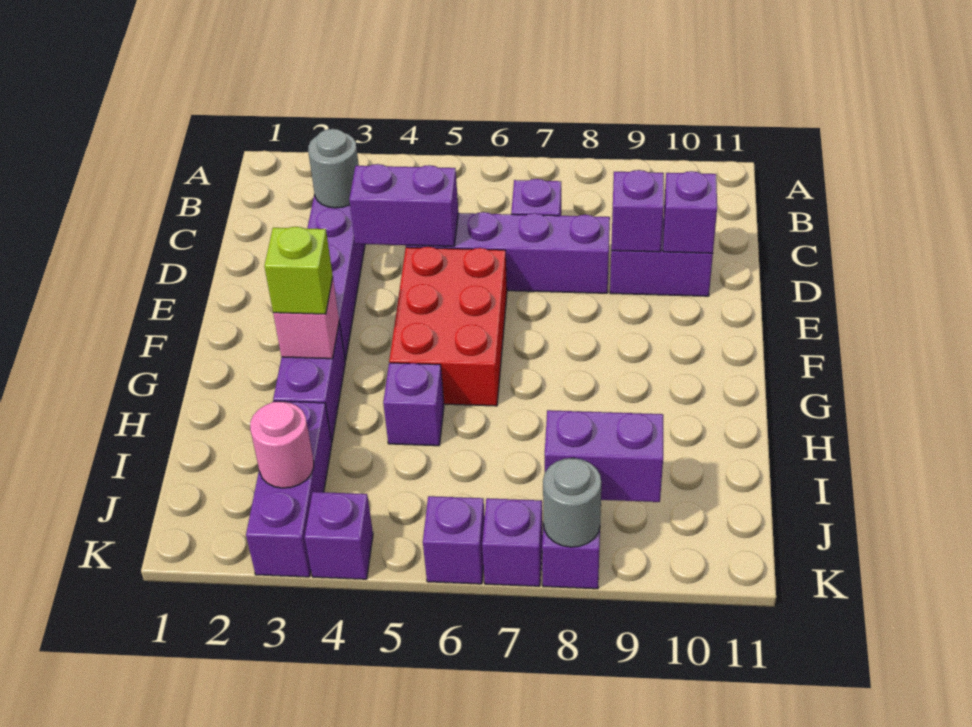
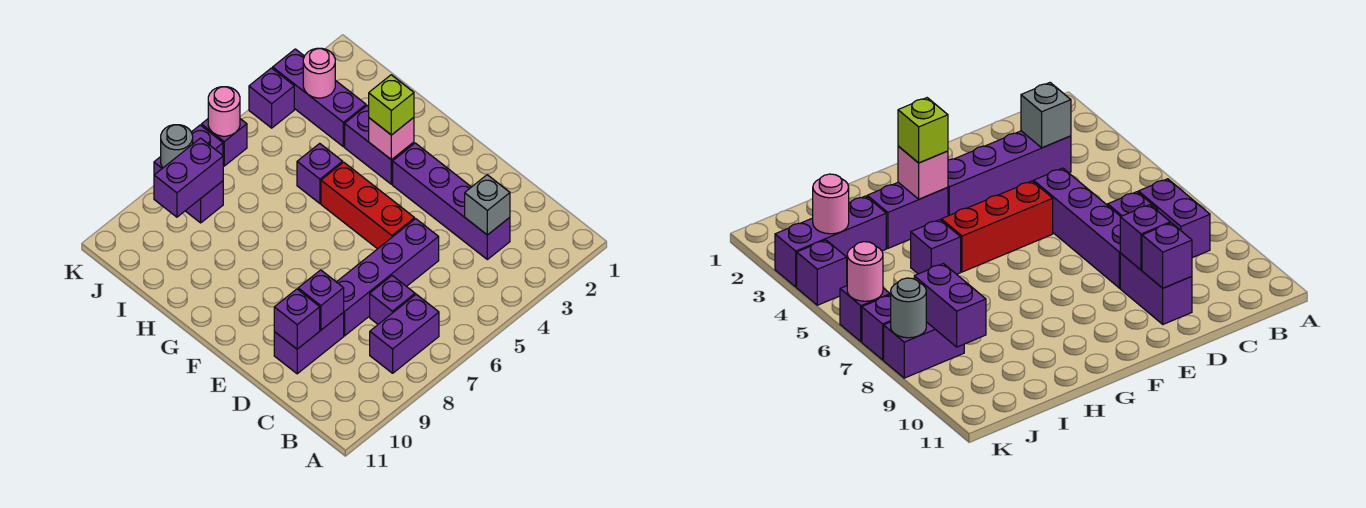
grey round brick C3 level 2 -> grey brick C3 level 2
purple brick D4:D5 level 2 -> purple brick B7:B8 level 1
red brick E5:G6 level 1 -> red brick E5:G5 level 1
none -> pink round brick K6 level 2

